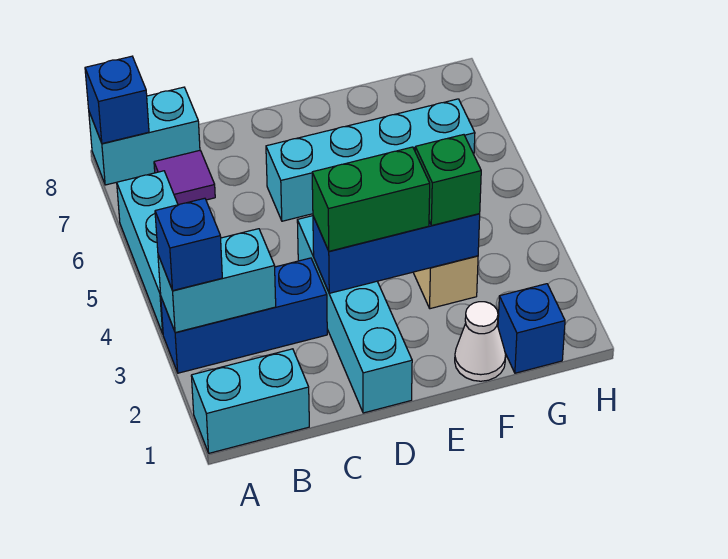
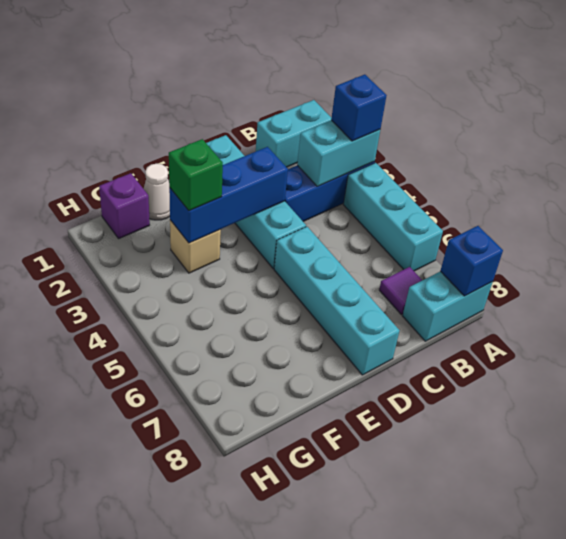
green brick D3:E3 level 3 -> none
cyan brick D6:G6 level 1 -> cyan brick D5:D8 level 1
blue brick G1 level 1 -> purple brick G1 level 1

